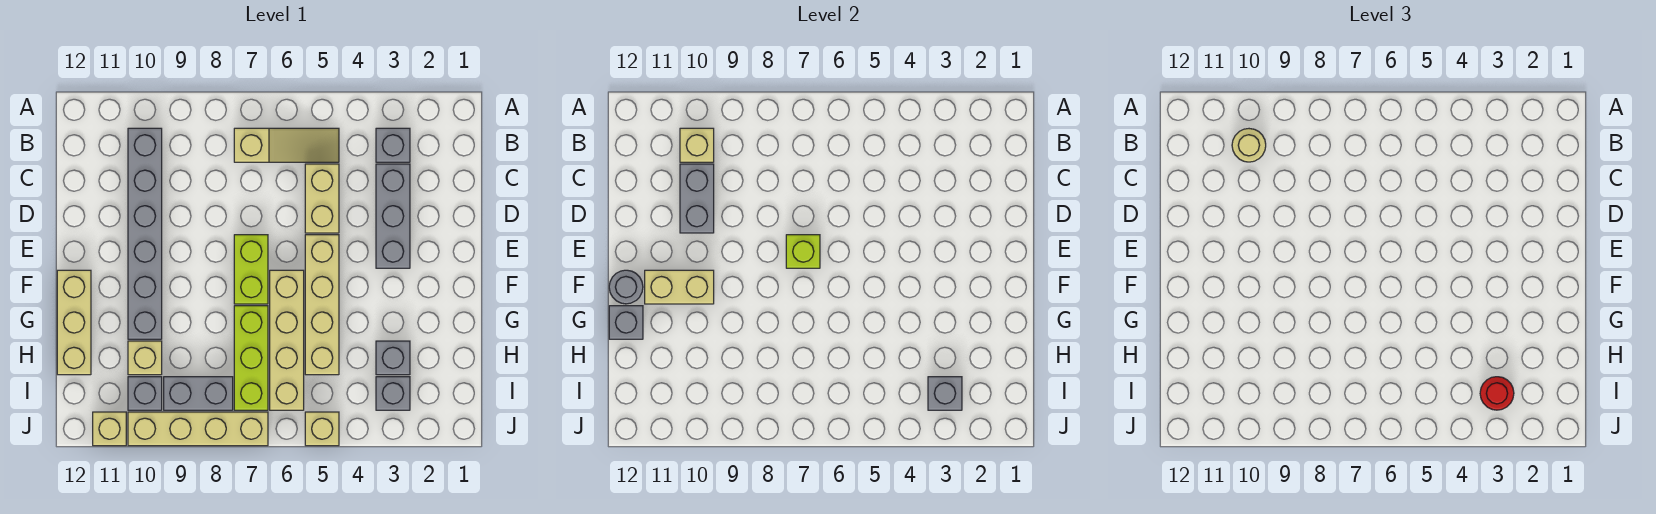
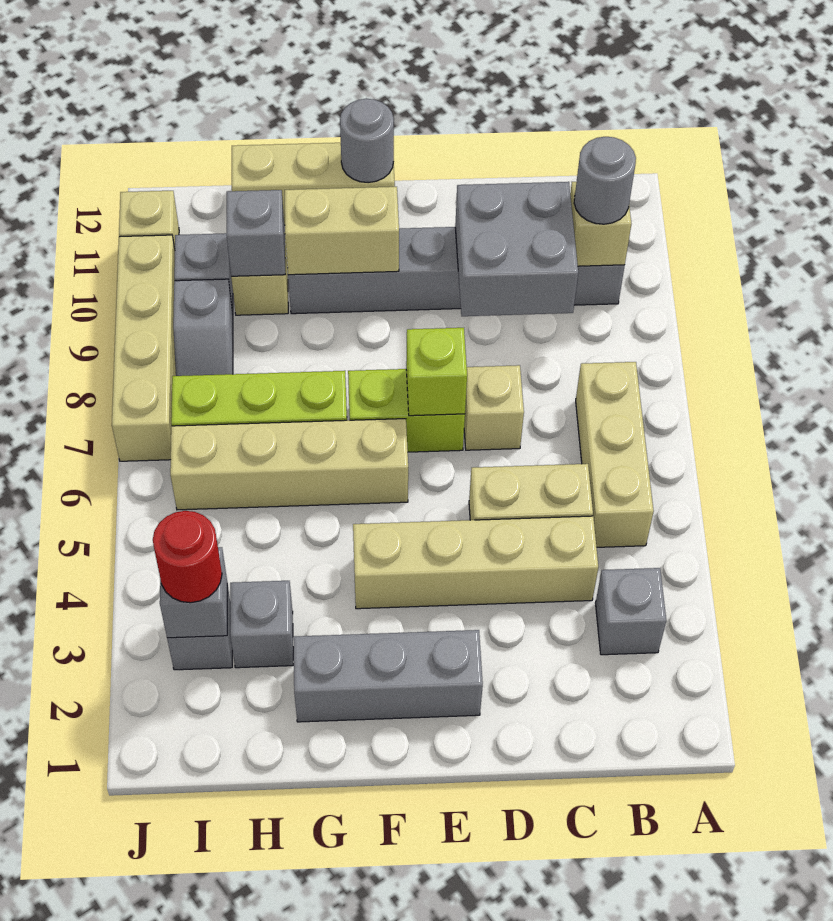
tan slope B5:B7 level 1 top 7 -> tan brick B5:B7 level 1
tan round brick B10 level 3 -> grey round brick B10 level 3
grey brick C3:E3 level 1 -> grey brick E2:G2 level 1
grey brick C10:D10 level 2 -> grey brick C9:D10 level 2
tan brick E5:H5 level 1 -> tan brick C4:F4 level 1
tan brick F10:F11 level 2 -> tan brick F10:G10 level 2
grey brick G12 level 2 -> grey brick H10 level 2
grey brick I8:I9 level 1 -> grey slope I8:I9 level 1 top 9
tan brick J5 level 1 -> tan brick D7 level 1

